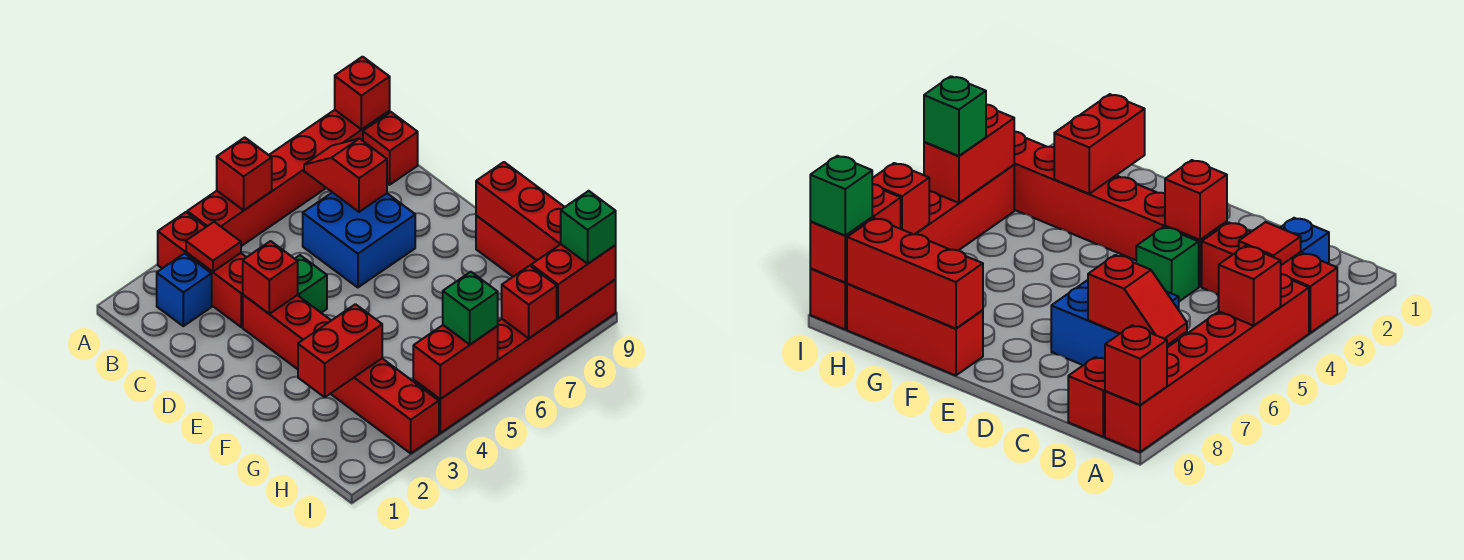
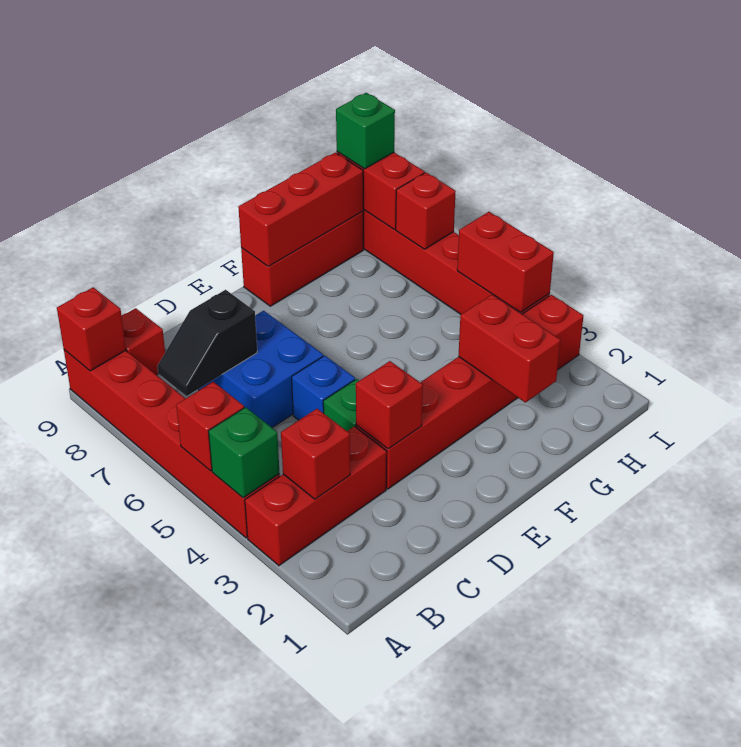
blue brick B2 level 1 -> blue brick D5 level 1
red tile B3 level 2 -> red brick B3 level 2
red slope B7:C7 level 2 top C -> black slope B7:C7 level 2 top C
green brick I5 level 3 -> green brick A4 level 2

